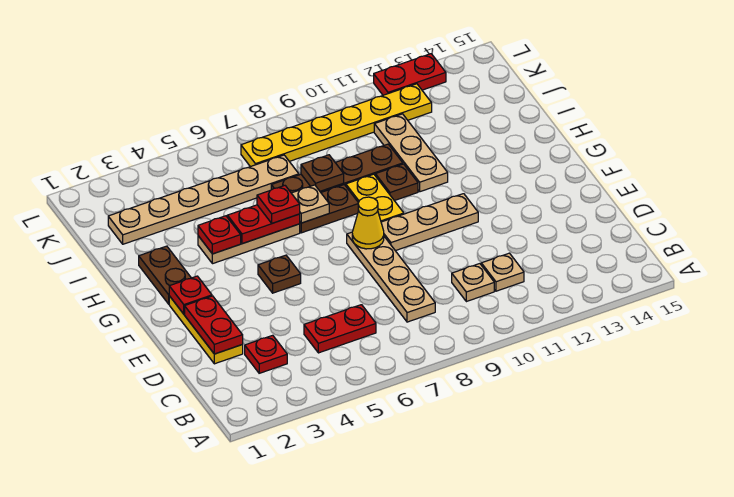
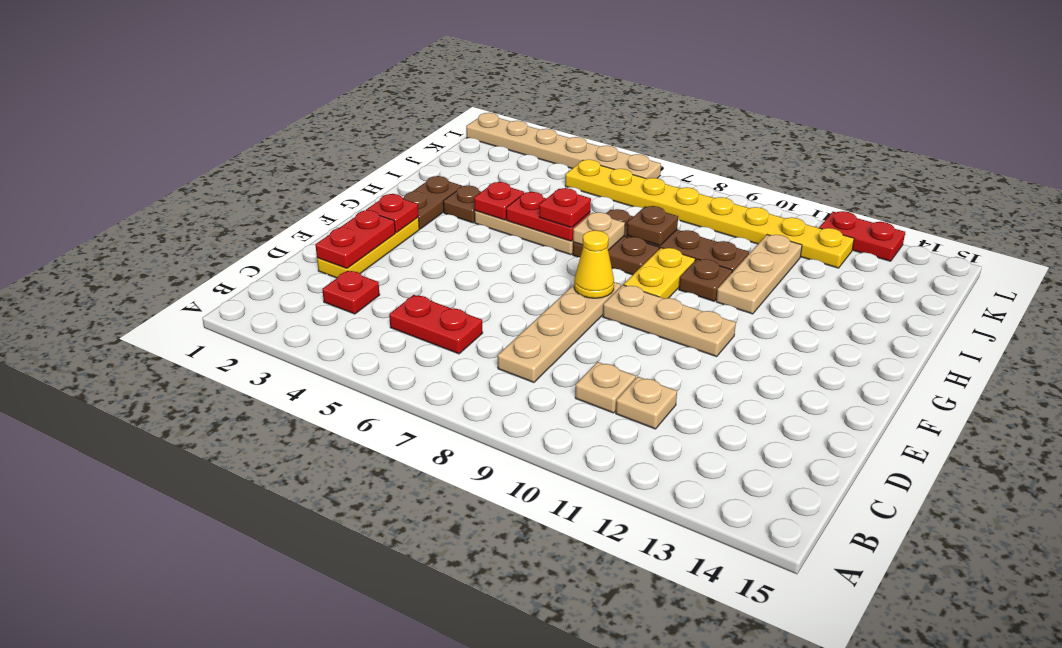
brown plate F5 level 1 -> brown plate H3 level 1
tan plate J2:J7 level 1 -> tan plate L1:L6 level 1
yellow plate K7:K12 level 1 -> yellow plate K5:K12 level 1

